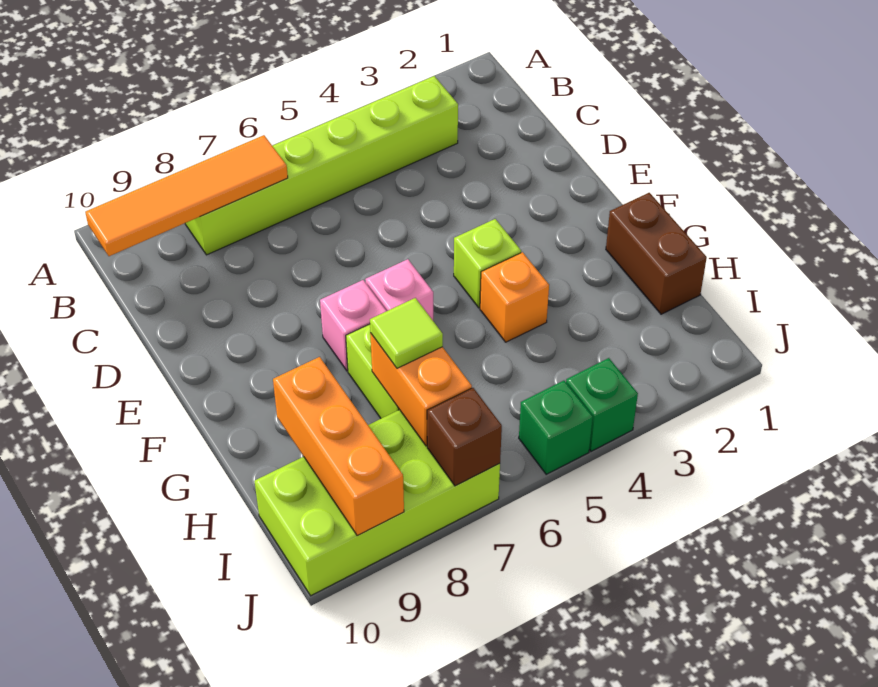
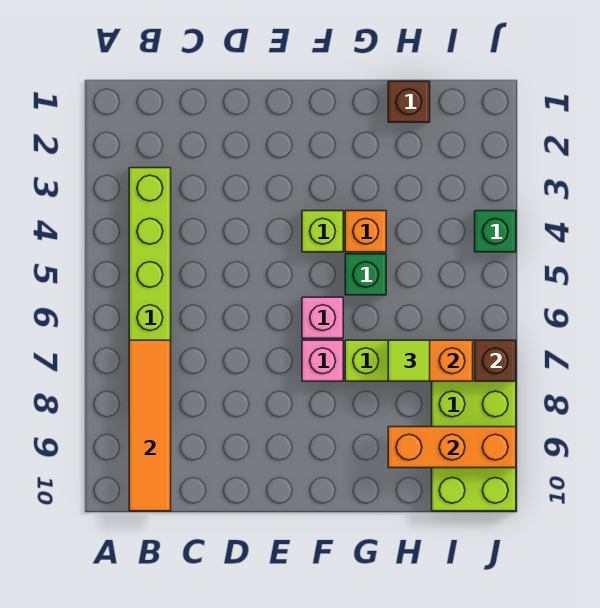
brown brick G1:H1 level 1 -> brown brick H1 level 1
green brick J5 level 1 -> green brick G5 level 1

